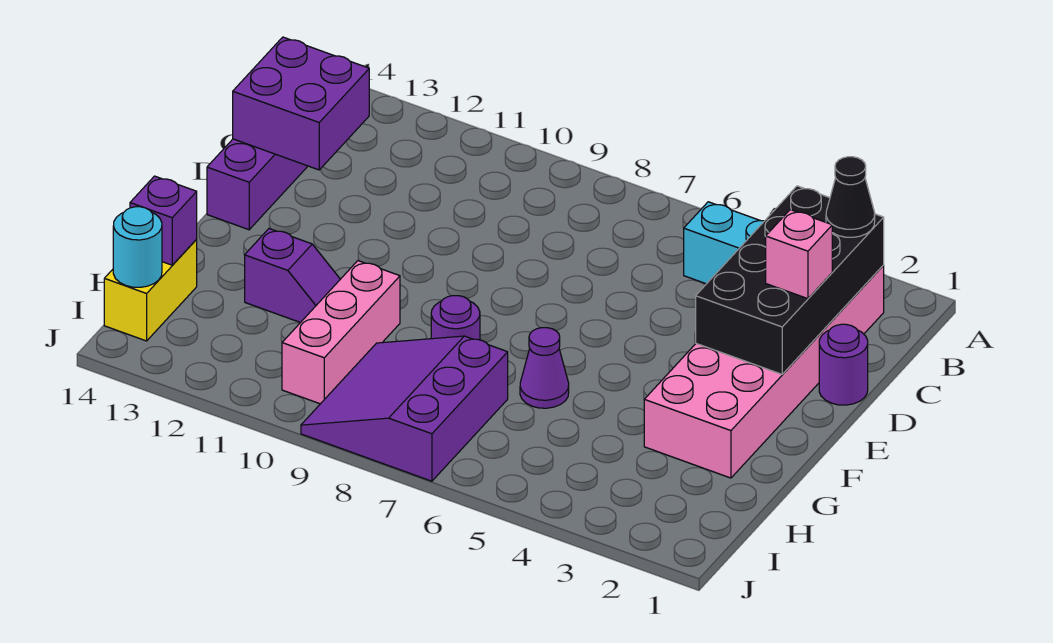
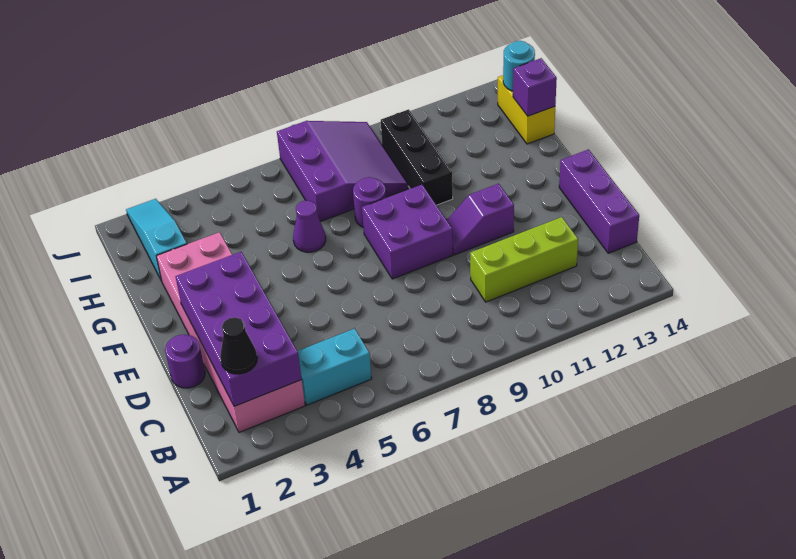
black brick B2:E3 level 2 -> purple brick B2:E3 level 2
none -> lime brick C10:C12 level 1
purple brick C13:D14 level 2 -> purple brick E8:F9 level 1
pink brick D2 level 3 -> none
pink brick G10:I10 level 1 -> black brick G10:I10 level 1
purple slope G11:G12 level 1 top 12 -> purple slope E10:E11 level 1 top 11
none -> cyan slope H2:J2 level 1 top H

